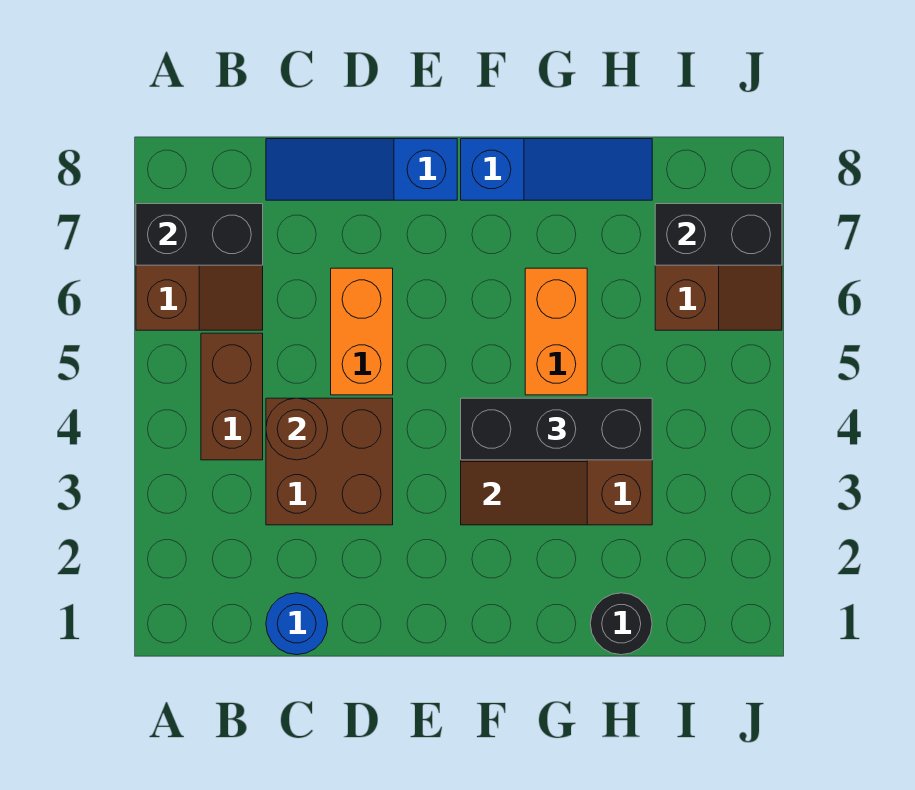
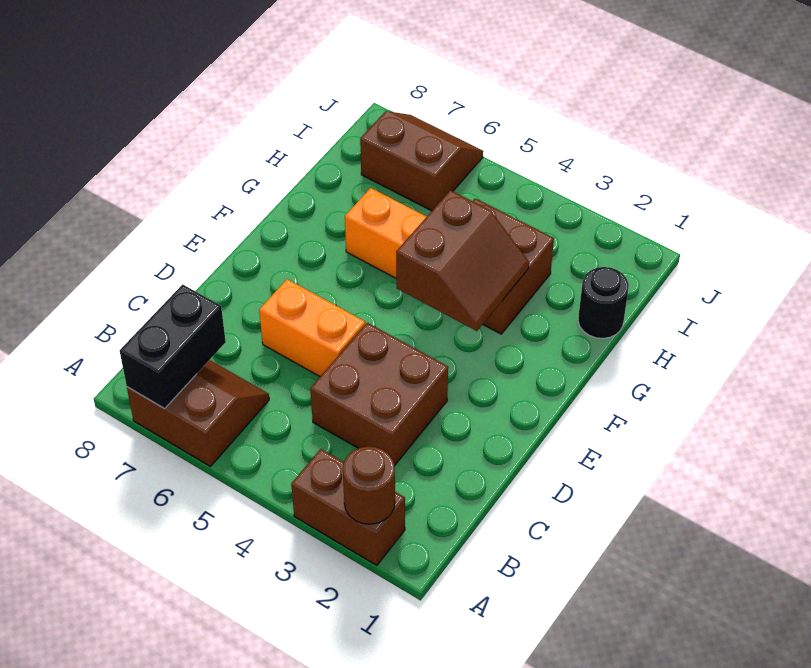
brown brick B4:B5 level 1 -> brown brick A2:A3 level 1
blue round brick C1 level 1 -> none
brown round brick C4 level 2 -> brown round brick A2 level 2
blue slope C8:E8 level 1 top E -> none
black brick F4:H4 level 3 -> none
blue slope F8:H8 level 1 top F -> none
black brick I7:J7 level 2 -> none

